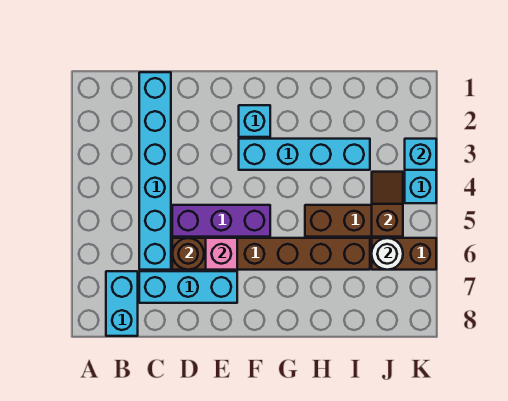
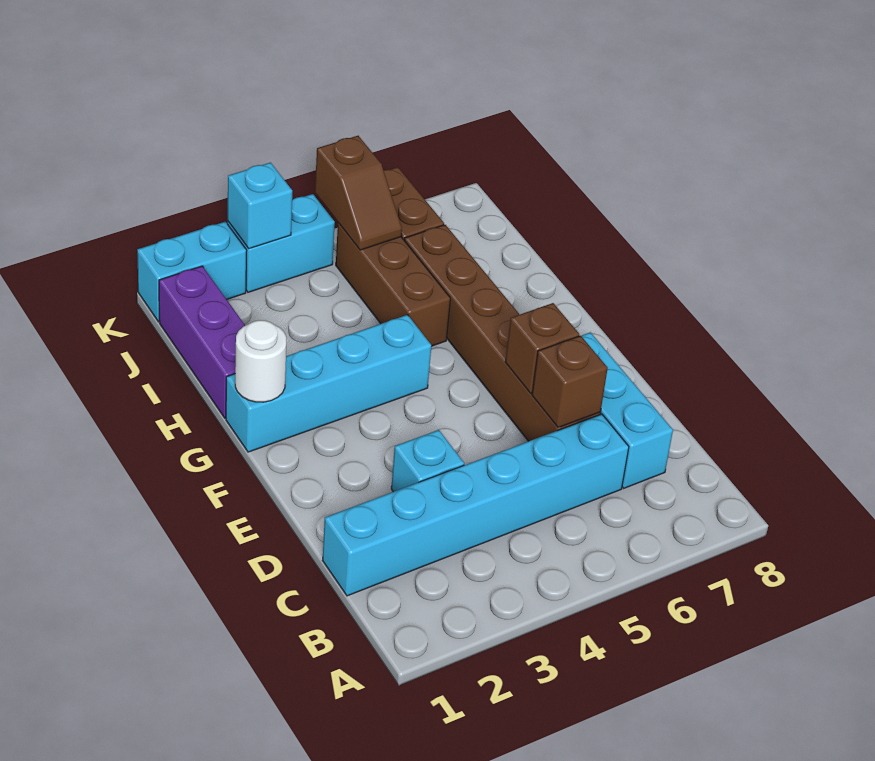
cyan brick B7:B8 level 1 -> cyan brick K1:K2 level 1
purple brick D5:F5 level 1 -> purple brick H1:J1 level 1
brown round brick D6 level 2 -> brown brick D6 level 2
pink brick E6 level 2 -> brown brick E6 level 2
cyan brick F2 level 1 -> cyan brick D3 level 1
cyan brick F3:I3 level 1 -> cyan brick G1:G4 level 1
brown slope J4:J5 level 2 top 5 -> brown slope J5:K5 level 2 top K
white round brick J6 level 2 -> white round brick G1 level 2

